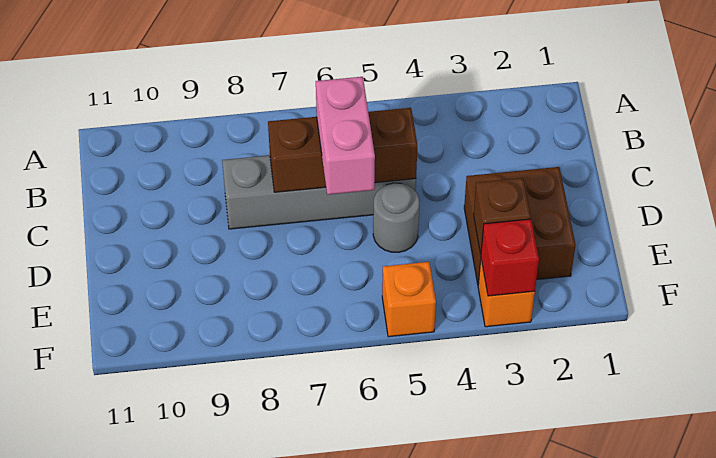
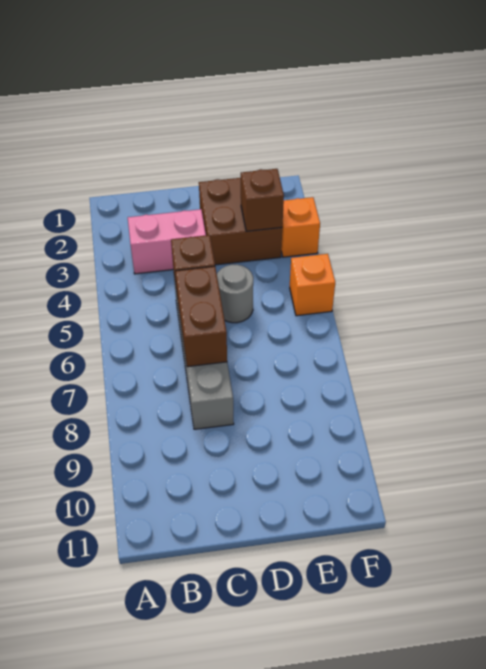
pink brick C6:D6 level 3 -> pink brick B3:C3 level 1
red brick F3 level 2 -> none

